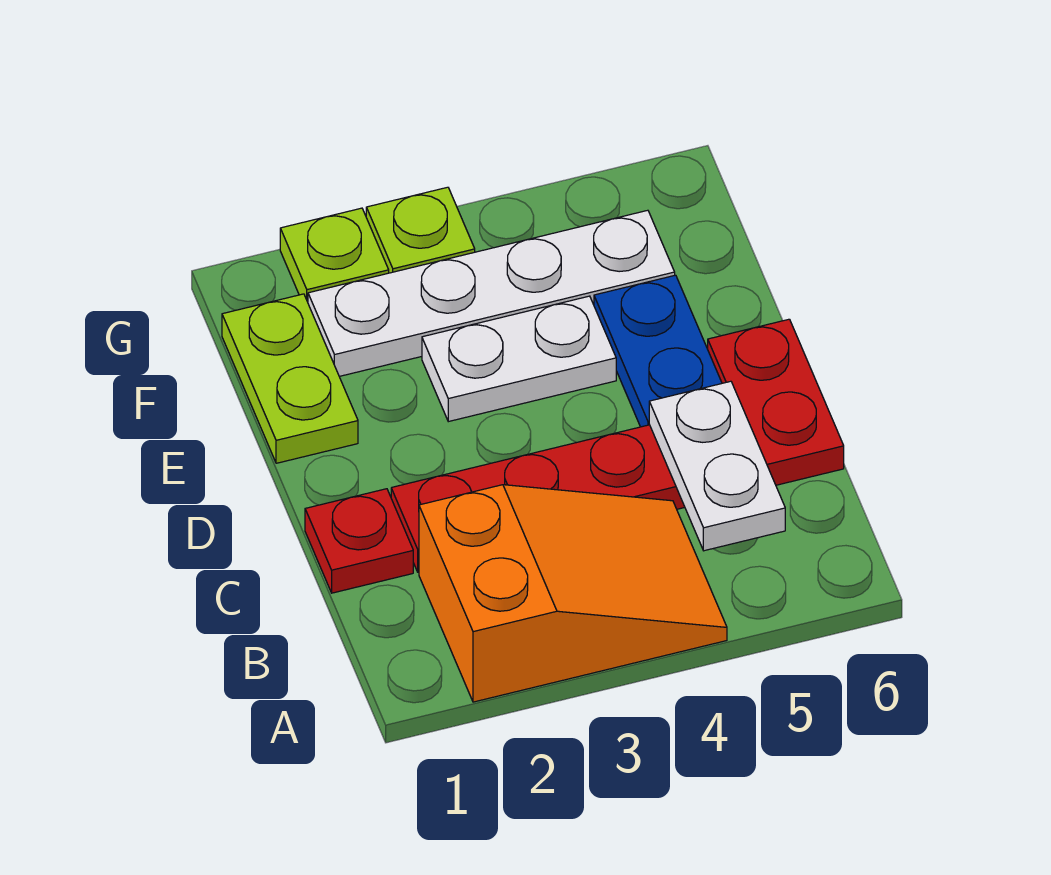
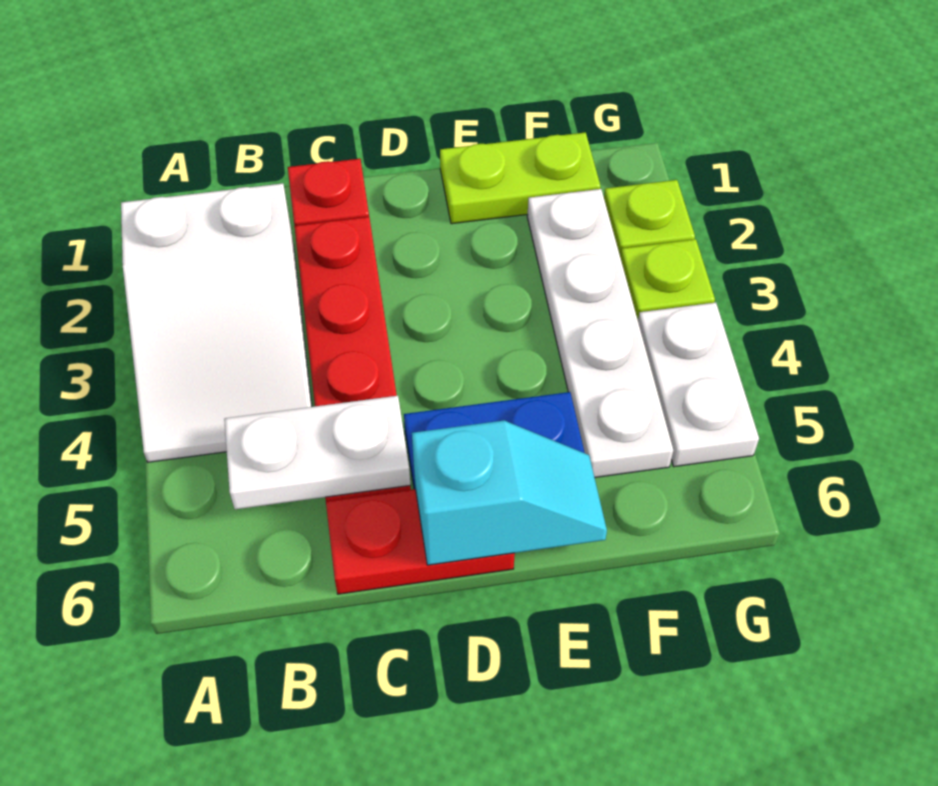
orange slope A2:B4 level 1 top 2 -> white slope A2:B4 level 1 top 2
none -> cyan slope D6:E6 level 2 top D
white plate E3:E4 level 1 -> white plate G4:G5 level 1

